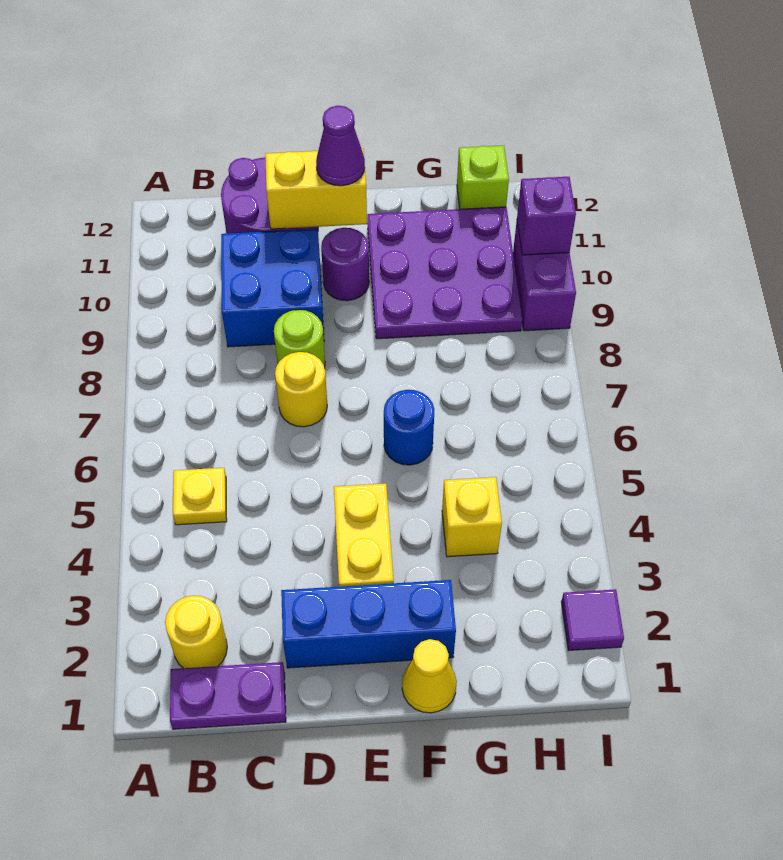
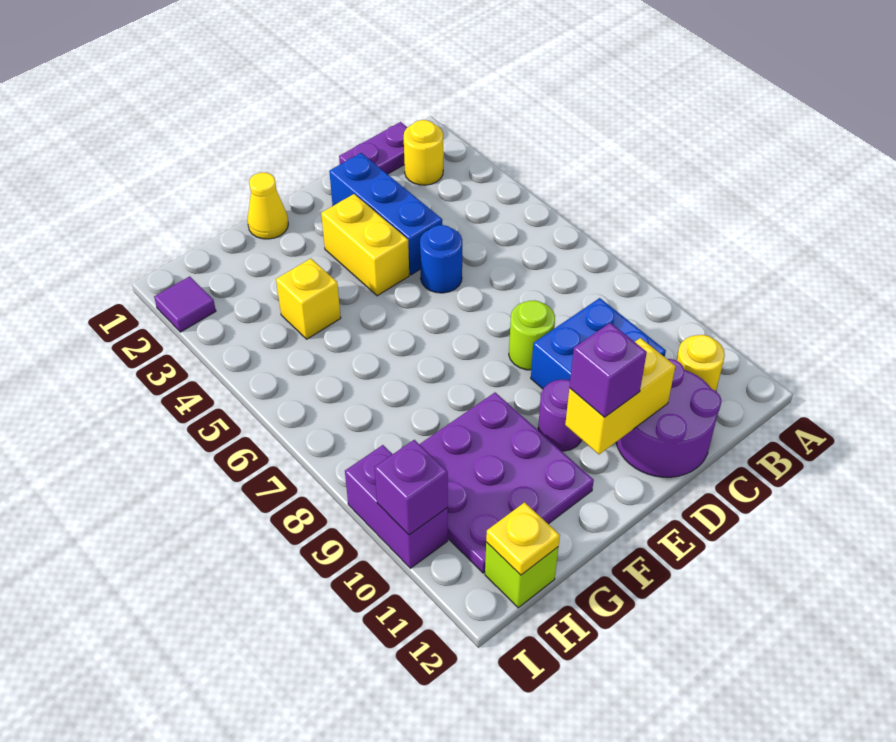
yellow plate B5 level 1 -> yellow plate H12 level 2
blue brick D2:F2 level 1 -> blue brick D2:D4 level 1
yellow round brick D7 level 1 -> yellow round brick B11 level 1
purple cone E11 level 3 -> purple brick E11 level 3
blue round brick F6 level 1 -> blue round brick D5 level 1

